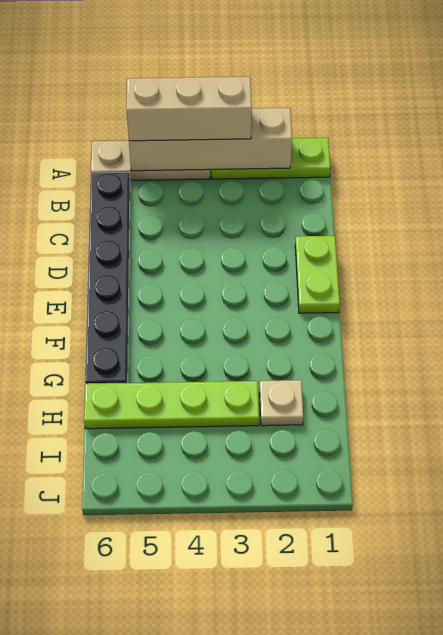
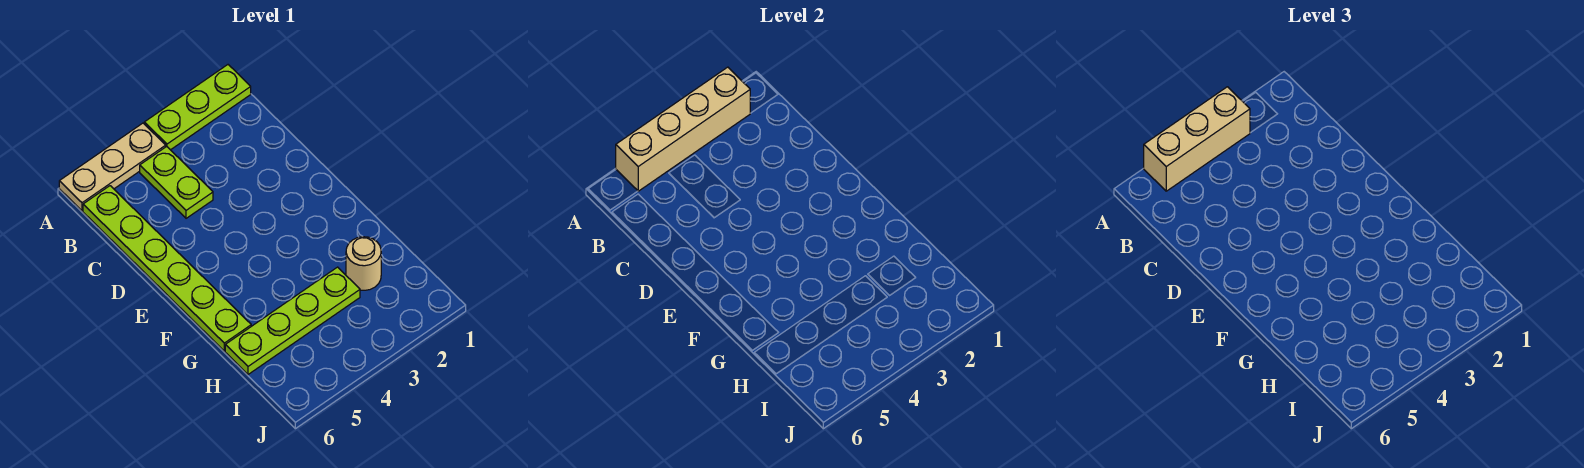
black plate B6:G6 level 1 -> lime plate B6:G6 level 1
lime plate D1:E1 level 1 -> lime plate B4:C4 level 1
tan plate H2 level 1 -> tan round brick H2 level 1

